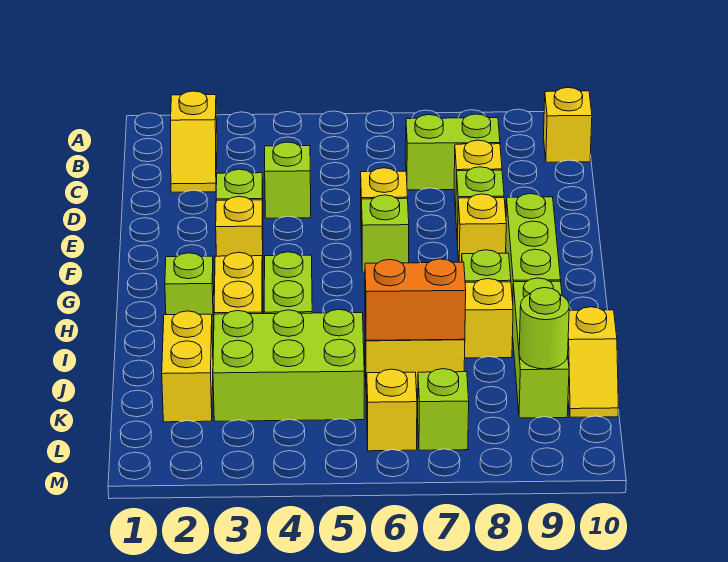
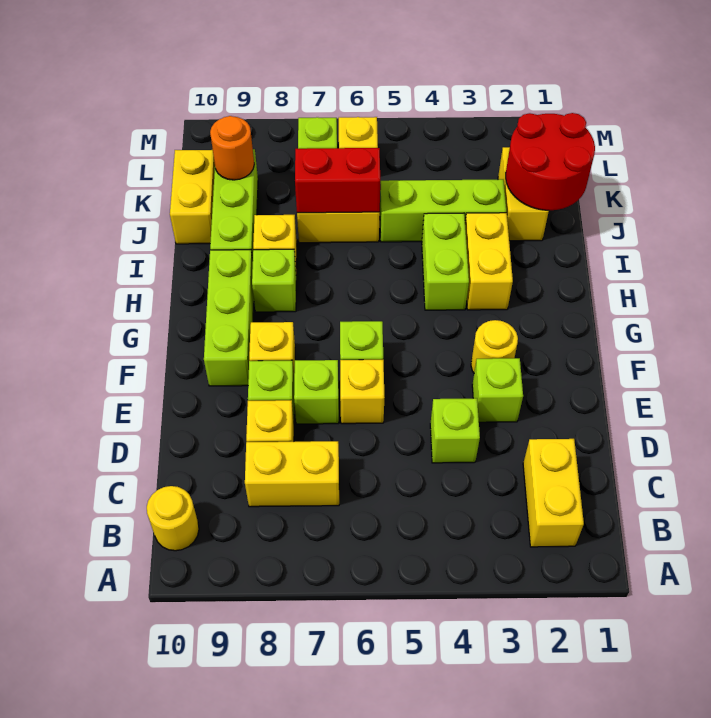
yellow slope B2:C2 level 1 top B -> yellow brick B2:C2 level 1
yellow brick B10 level 1 -> yellow round brick B10 level 1
lime brick C7:C8 level 1 -> yellow brick C7:C8 level 1
yellow brick F3 level 1 -> yellow round brick F3 level 1
lime brick H2 level 1 -> lime brick E7 level 1
none -> red round brick J1:K2 level 2
lime brick J3:K5 level 1 -> lime brick J3:J5 level 1
orange brick J6:J7 level 2 -> red brick J6:J7 level 2
yellow slope J10:K10 level 1 top J -> yellow brick J10:K10 level 1
lime round brick K9 level 2 -> orange round brick K9 level 2

